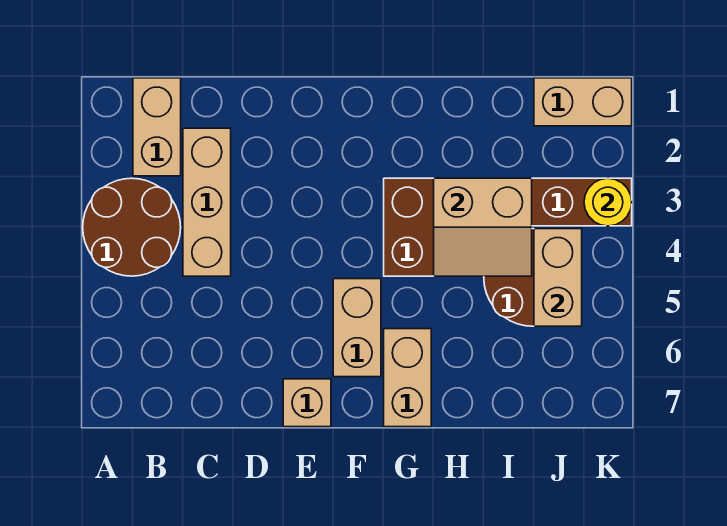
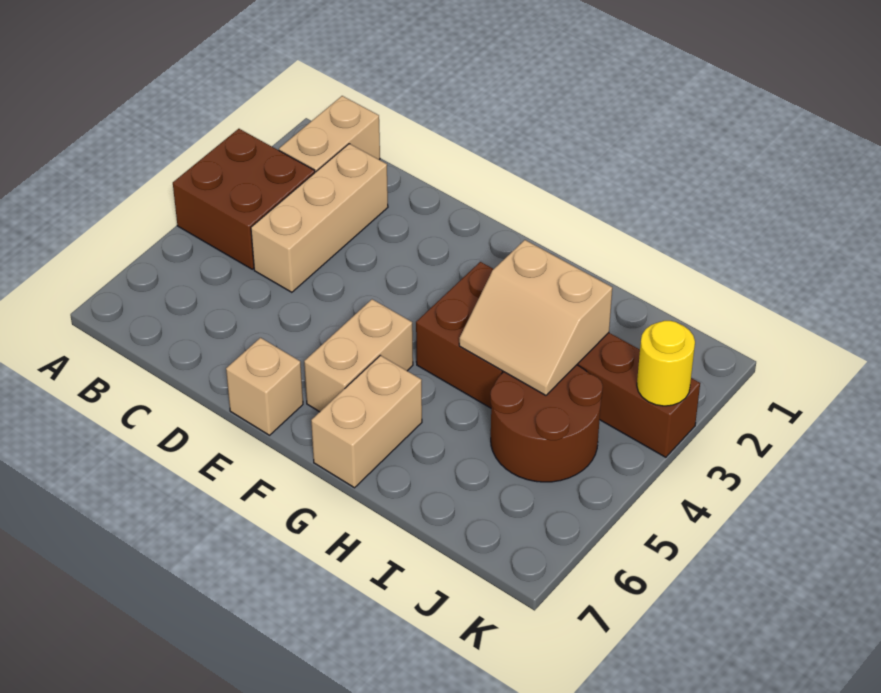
brown round brick A3:B4 level 1 -> brown brick A3:B4 level 1
tan brick J1:K1 level 1 -> none
tan brick J4:J5 level 2 -> none

